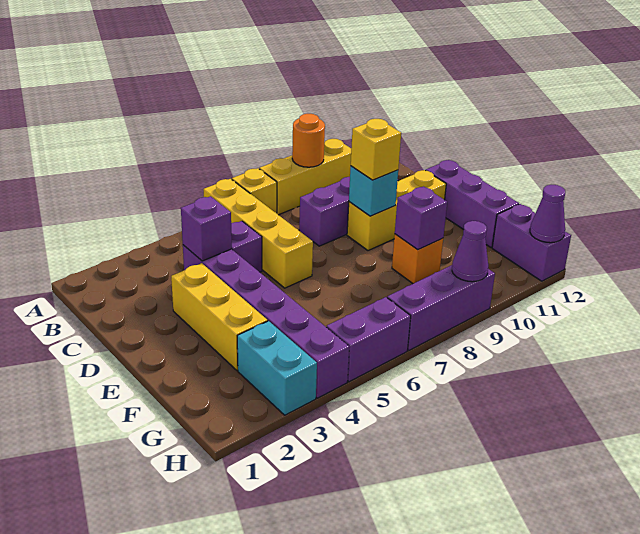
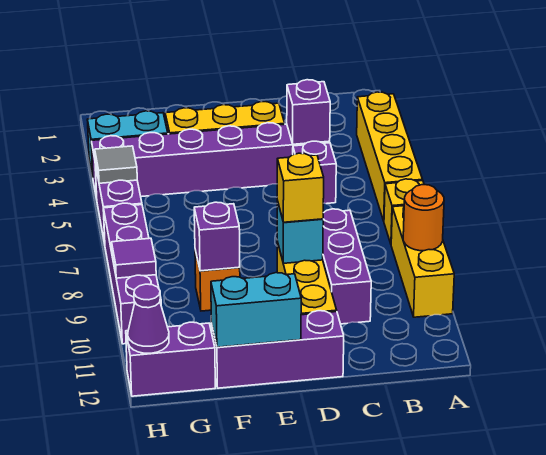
yellow brick A6:D6 level 1 -> yellow brick A3:A6 level 1
none -> cyan brick E12:F12 level 2
none -> grey tile H5 level 2
purple brick H7:H9 level 1 -> purple brick H7:H10 level 1
purple cone H9 level 2 -> purple tile H9 level 2

